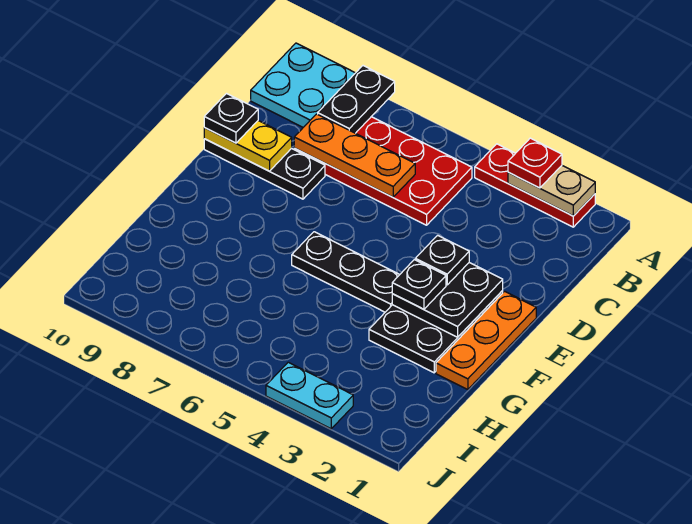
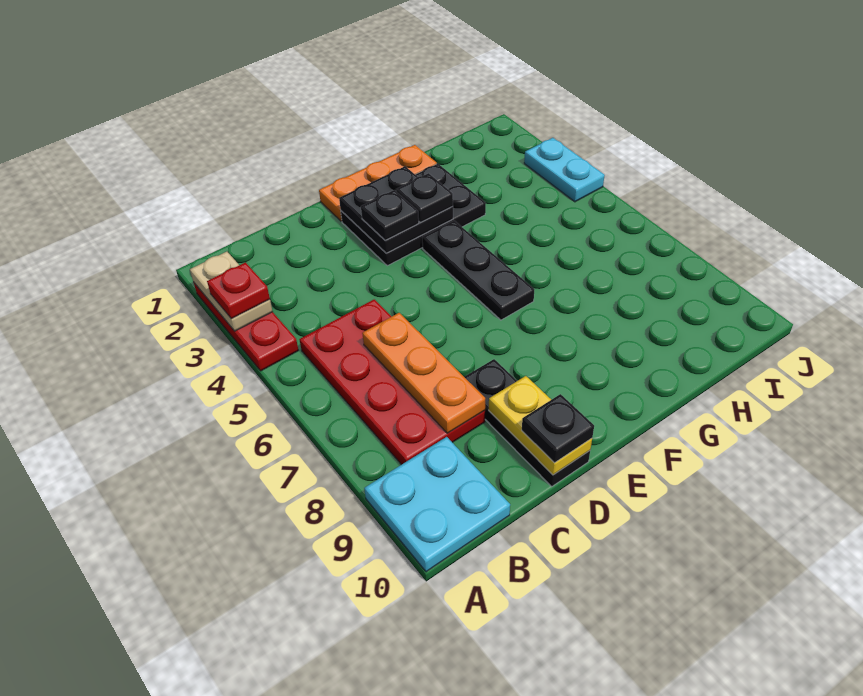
black plate A8:B8 level 2 -> none

